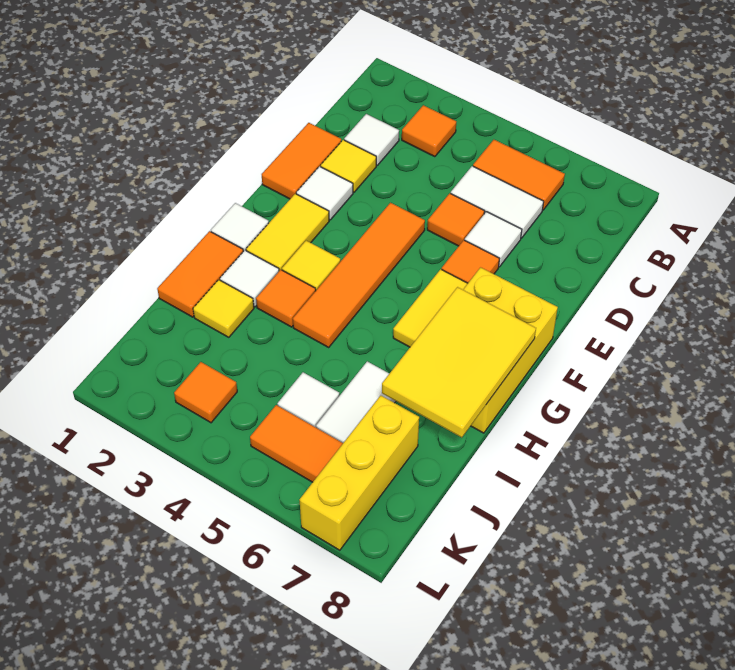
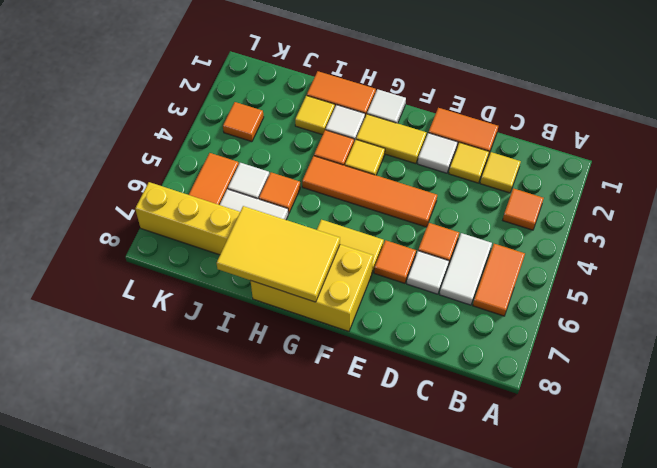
white tile C2 level 1 -> yellow tile C2 level 1
none -> orange tile I5 level 1

